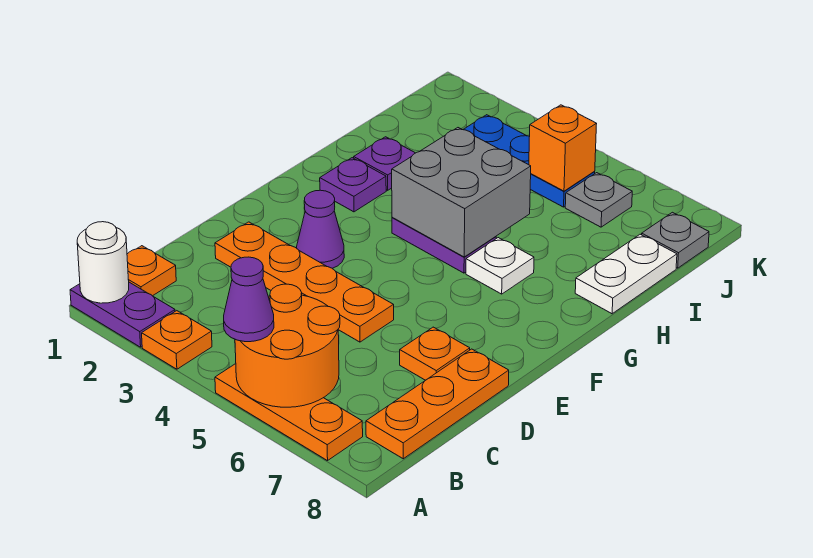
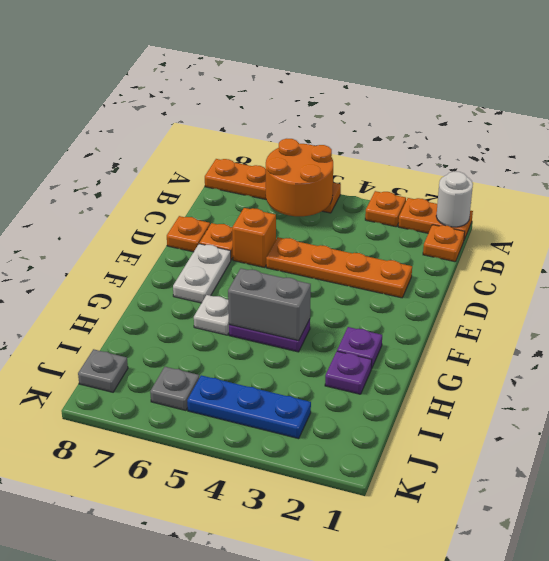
purple plate A1:A2 level 1 -> orange plate A1:A2 level 1
orange plate A5:A7 level 1 -> orange plate A5:A8 level 1
purple cone A5 level 3 -> none
orange plate B8:D8 level 1 -> orange plate D8 level 1
purple cone E3 level 1 -> none
grey brick G4:H5 level 2 -> grey brick G4:G5 level 2
white plate H8:I8 level 1 -> white plate E7:F7 level 1
orange brick J5 level 2 -> orange brick D6 level 1

